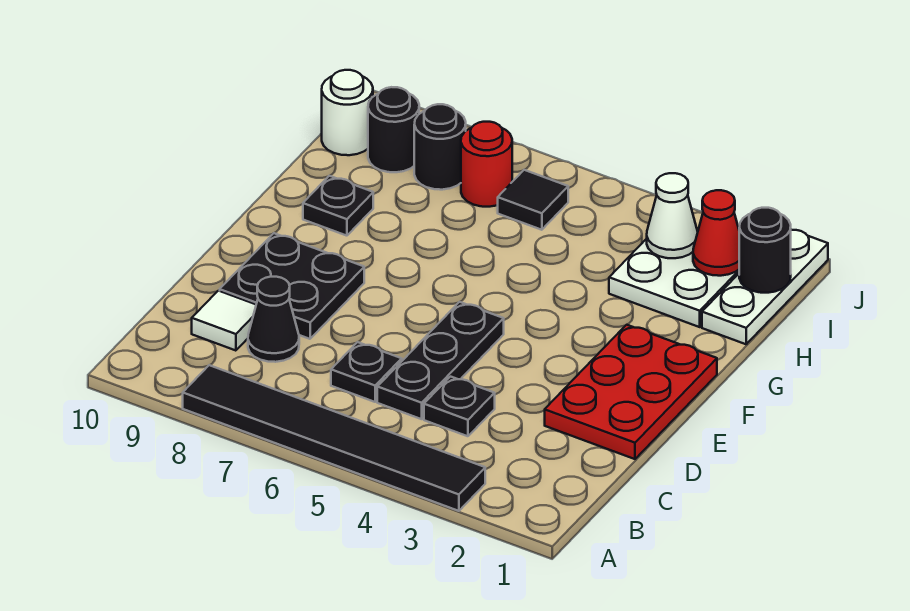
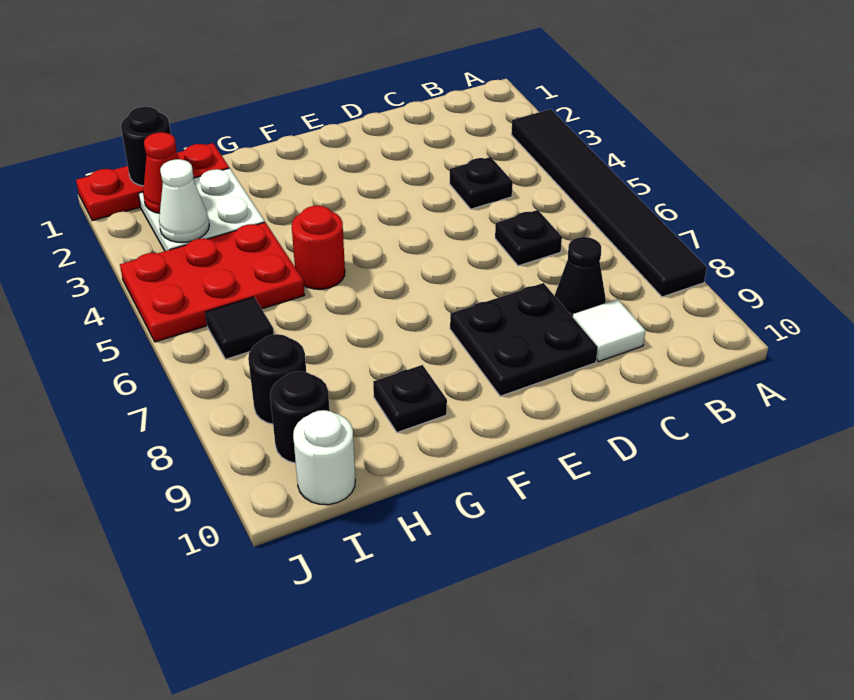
black plate C5:E5 level 1 -> none
red plate D1:F2 level 1 -> red plate H4:J5 level 1
white plate H1:J1 level 1 -> red plate H1:J1 level 1
red round brick I7 level 1 -> red round brick G5 level 1

